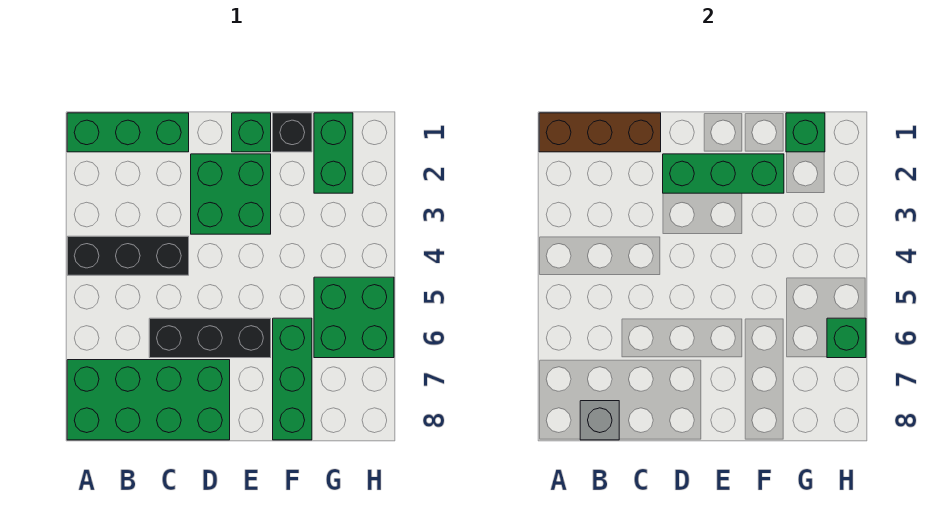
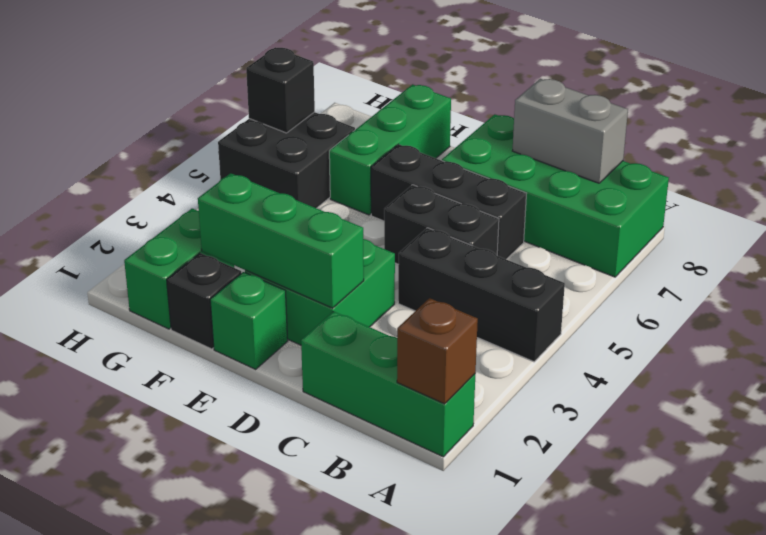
brown brick A1:C1 level 2 -> brown brick A1 level 2
grey brick B8 level 2 -> grey brick B8:C8 level 2
none -> black brick C5:D5 level 1
green brick G1 level 2 -> none
green brick G5:H6 level 1 -> black brick G5:H6 level 1
green brick H6 level 2 -> black brick H6 level 2

